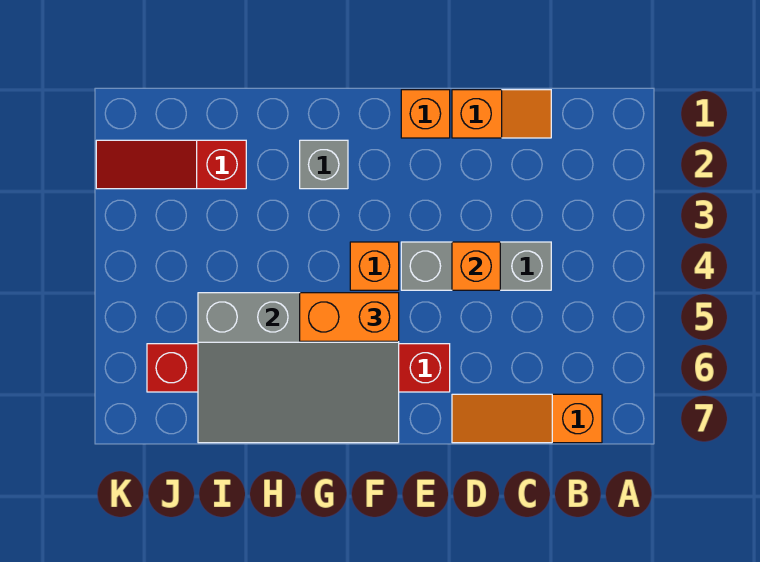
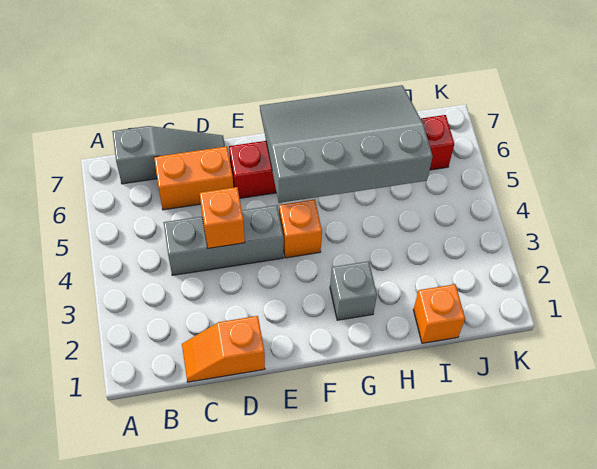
orange slope B7:D7 level 1 top B -> grey slope B7:D7 level 1 top B
orange brick E1 level 1 -> orange brick I1 level 1
orange brick F5:G5 level 3 -> orange brick C6:D6 level 1
red slope I2:K2 level 1 top I -> none

